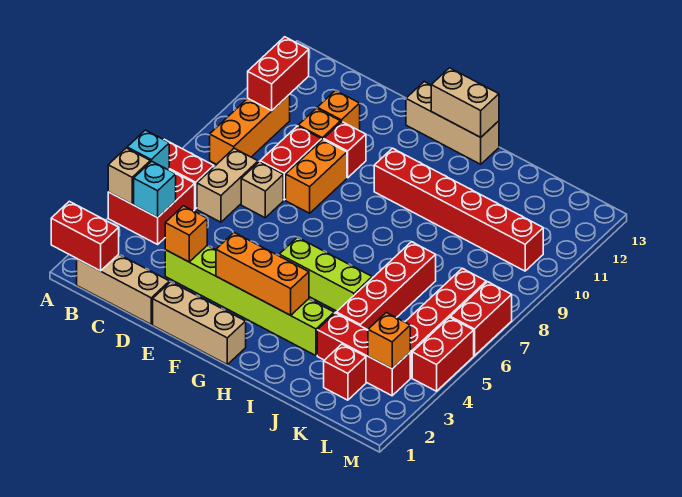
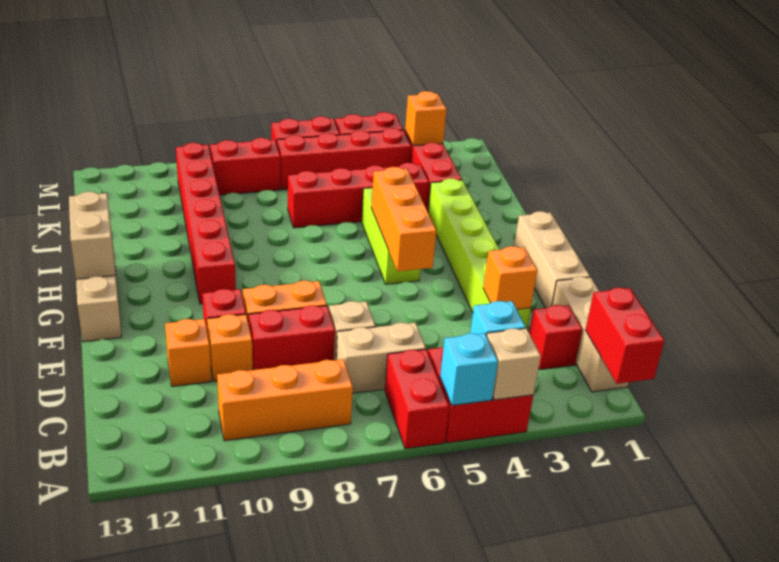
red brick B10:B11 level 2 -> red brick L8:L9 level 1
orange brick F3:H3 level 2 -> orange brick F5:H5 level 2
red brick K2 level 1 -> red brick C2 level 1

